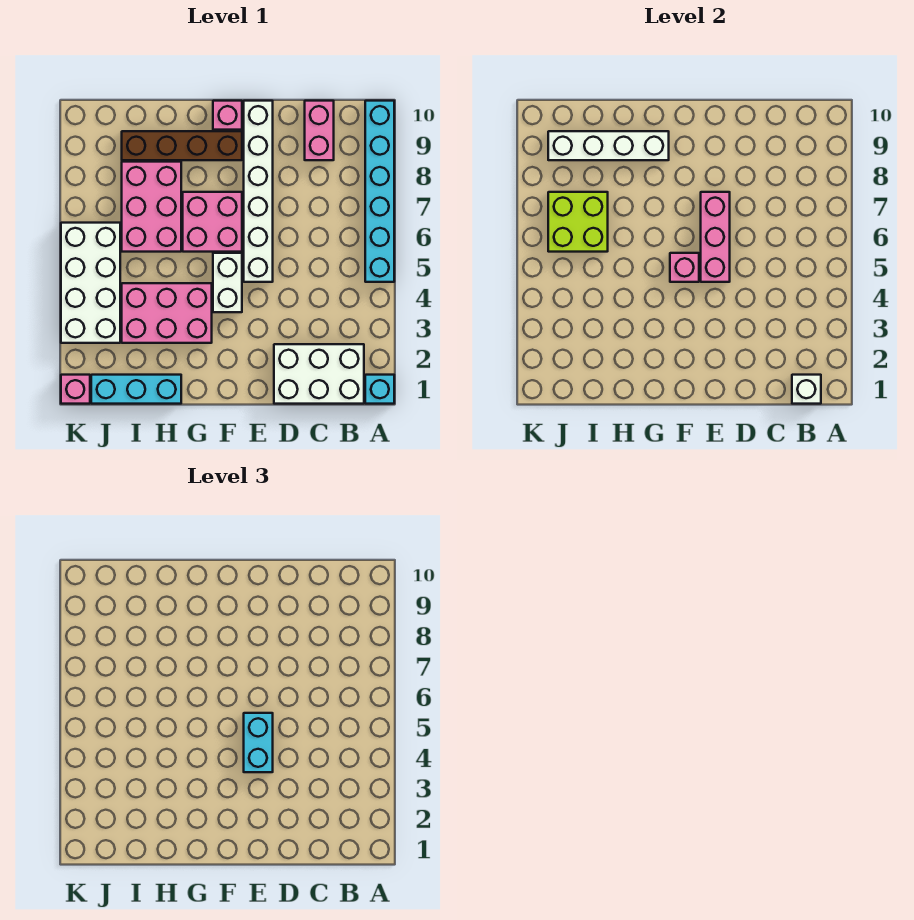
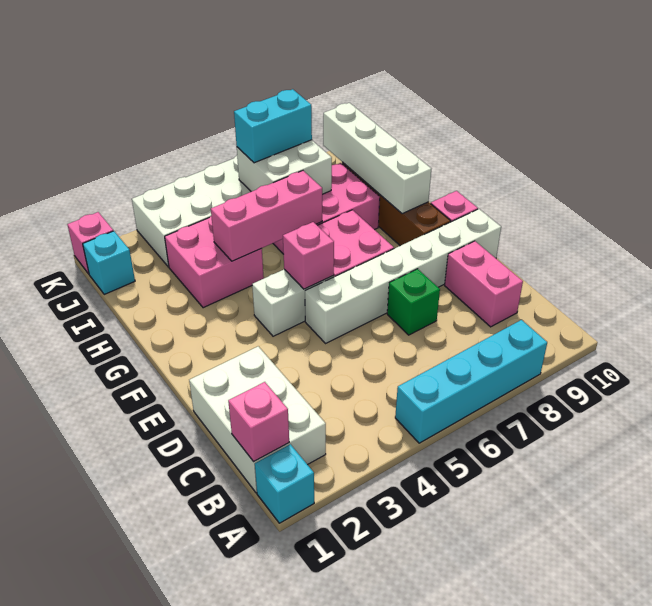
cyan brick A5:A10 level 1 -> cyan brick A5:A8 level 1
white brick B1 level 2 -> pink brick B1 level 2
pink brick C9:C10 level 1 -> pink brick C9:D9 level 1
none -> green brick D7 level 1
cyan brick E4:E5 level 3 -> cyan brick J6:J7 level 3
pink brick E5:E7 level 2 -> pink brick H4:H6 level 2
pink brick G3:I4 level 1 -> pink brick H3:I4 level 1
cyan brick H1:J1 level 1 -> cyan brick J1 level 1
lime brick I6:J7 level 2 -> white brick I6:J7 level 2

